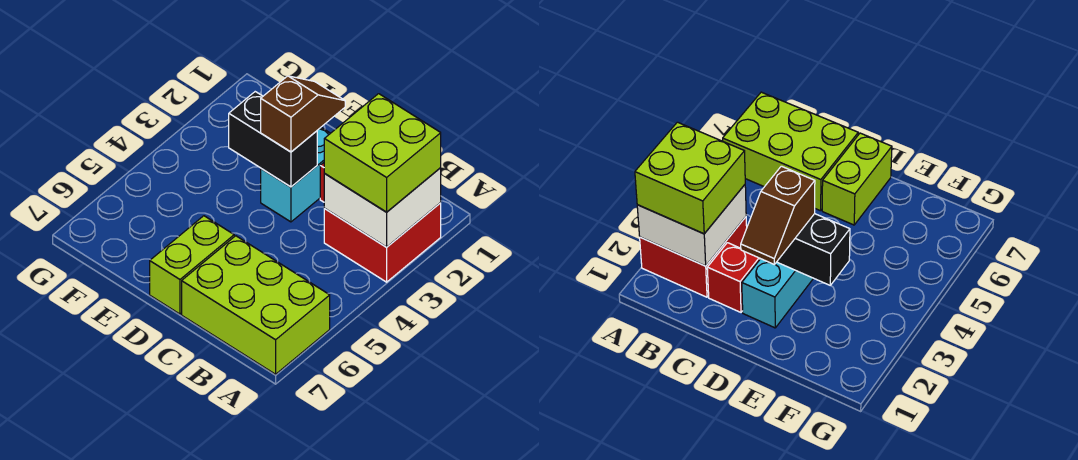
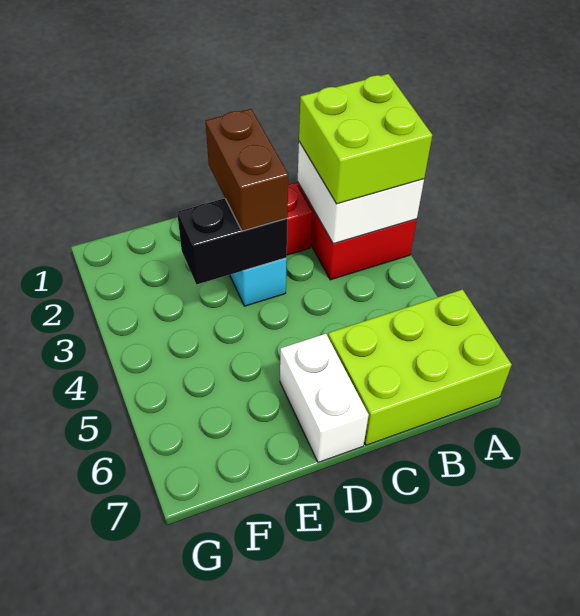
brown slope D2:D3 level 3 top 3 -> brown brick D2:D3 level 3
lime brick D6:D7 level 1 -> white brick D6:D7 level 1

